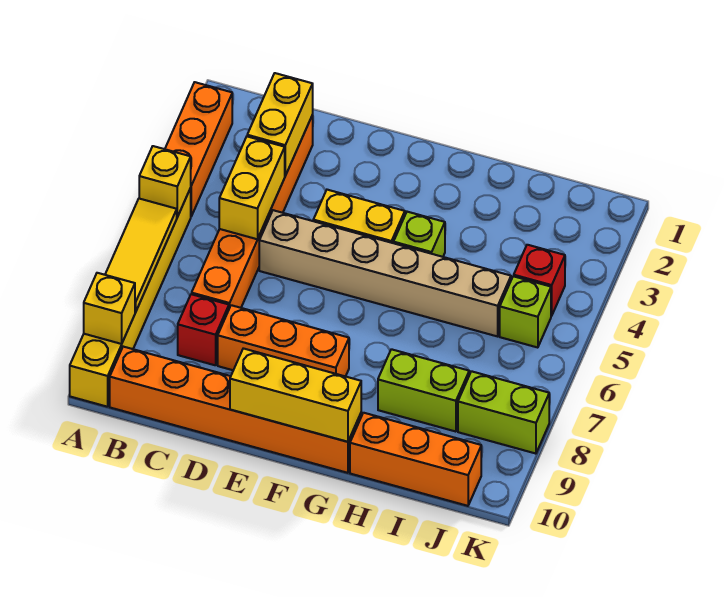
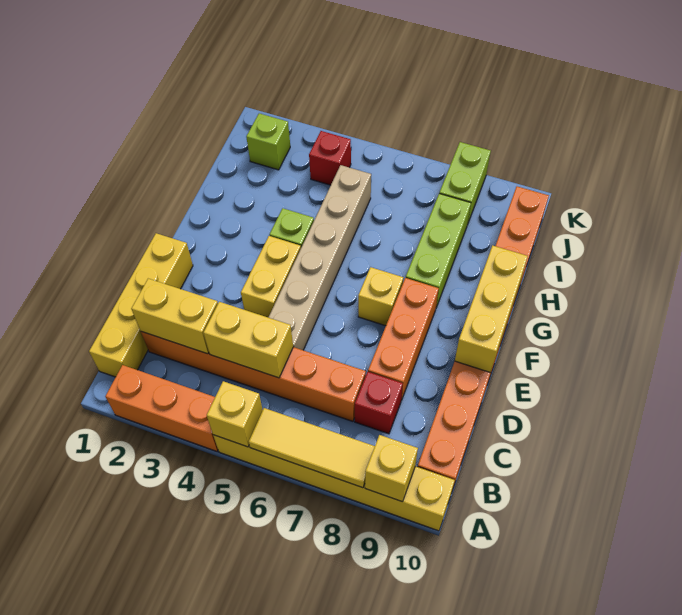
none -> yellow brick B1:E1 level 1
none -> yellow brick F7 level 1
lime brick H8:I8 level 1 -> lime brick G8:I8 level 1
lime brick J5 level 1 -> lime brick J2 level 1

